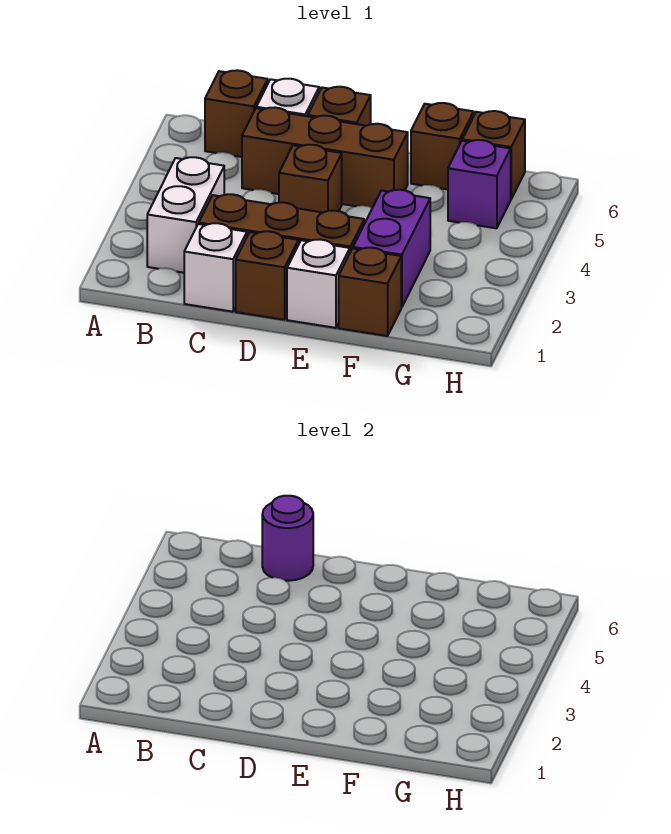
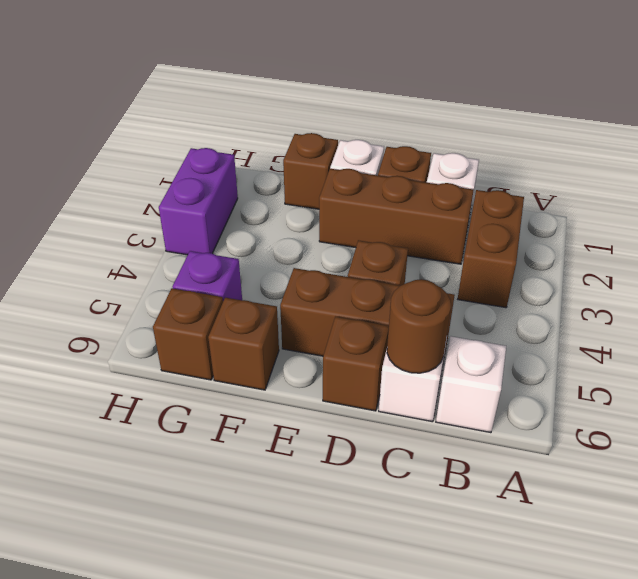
white brick B2:B3 level 1 -> brown brick B2:B3 level 1
brown brick B6 level 1 -> white brick B6 level 1
purple round brick C6 level 2 -> brown round brick C6 level 2
purple brick F2:F3 level 1 -> purple brick H2:H3 level 1

